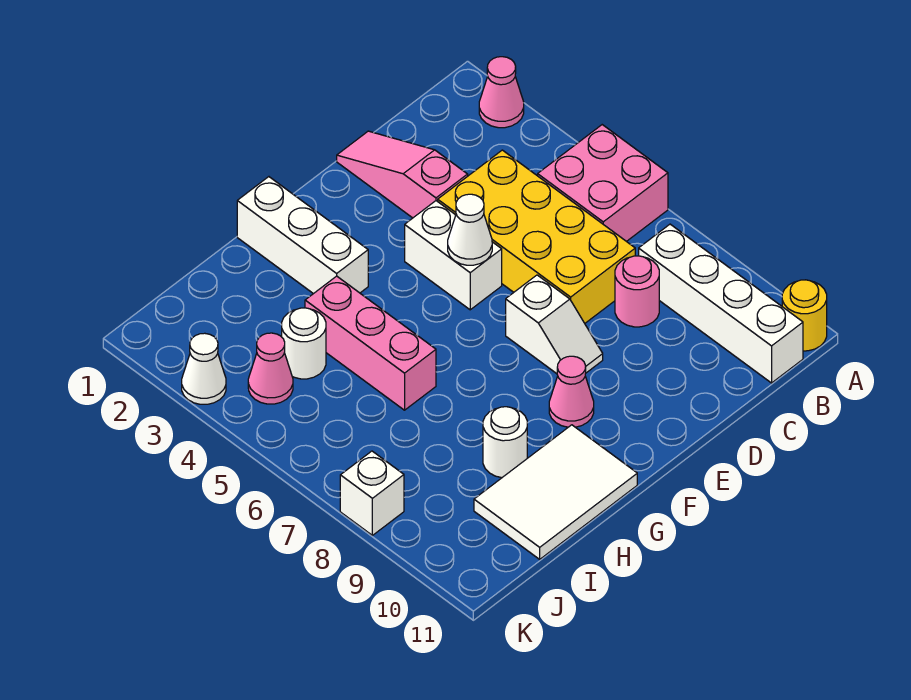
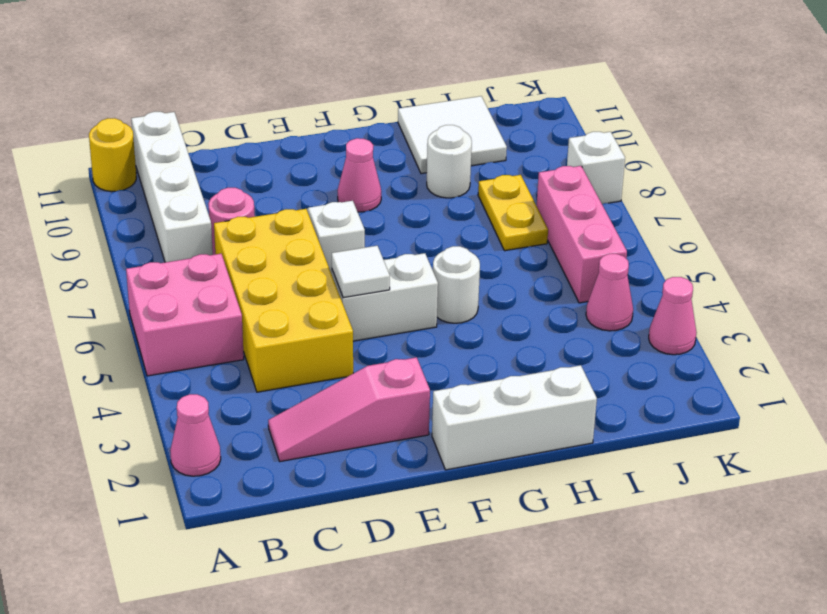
pink slope D1:D3 level 1 top 3 -> pink slope C2:E2 level 1 top E
white brick E4:E5 level 1 -> white brick E5:F5 level 1
white cone E5 level 2 -> white tile E5 level 2
white brick G1:G3 level 1 -> white brick F1:H1 level 1
white tile G10:I11 level 1 -> white tile H10:I11 level 1
pink brick H4:H6 level 1 -> pink brick J5:J7 level 1
white round brick I4 level 1 -> white round brick G5 level 1
none -> yellow plate I7:I8 level 1
white cone K3 level 1 -> pink cone K3 level 1

